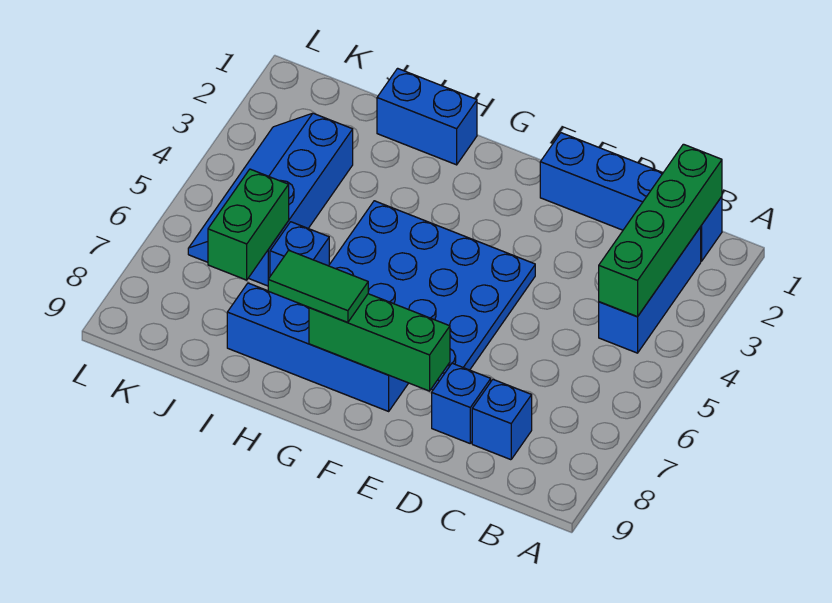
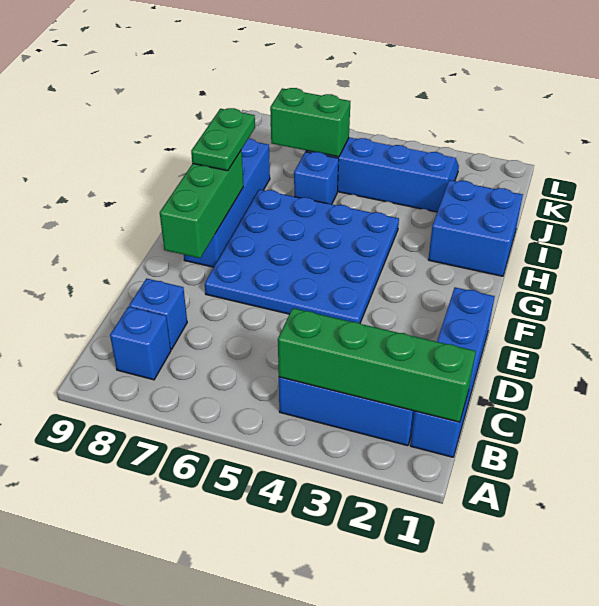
blue brick D8 level 1 -> blue brick B8 level 1
green tile G8:H8 level 3 -> green plate G8:H8 level 3
blue brick H1:I1 level 1 -> blue brick H1:I2 level 1

